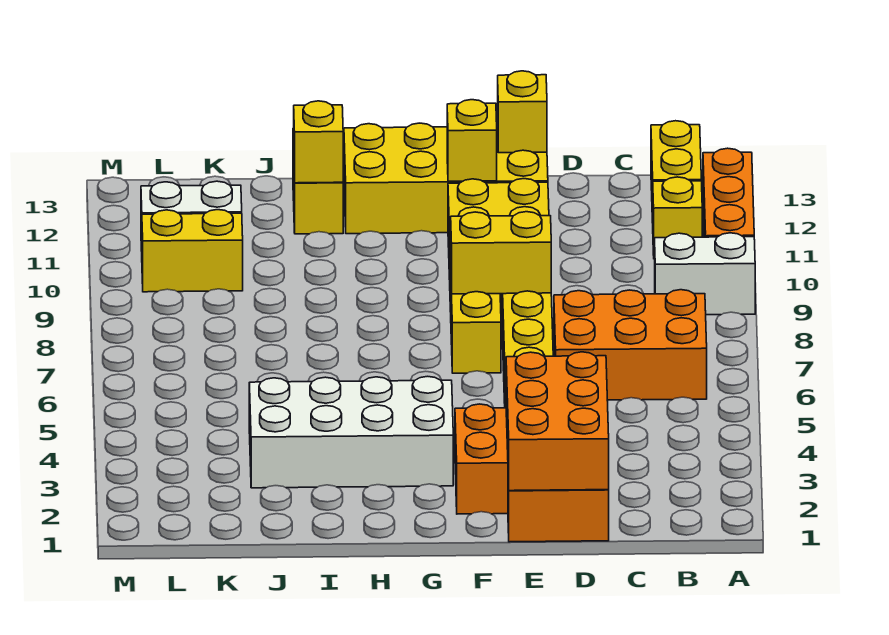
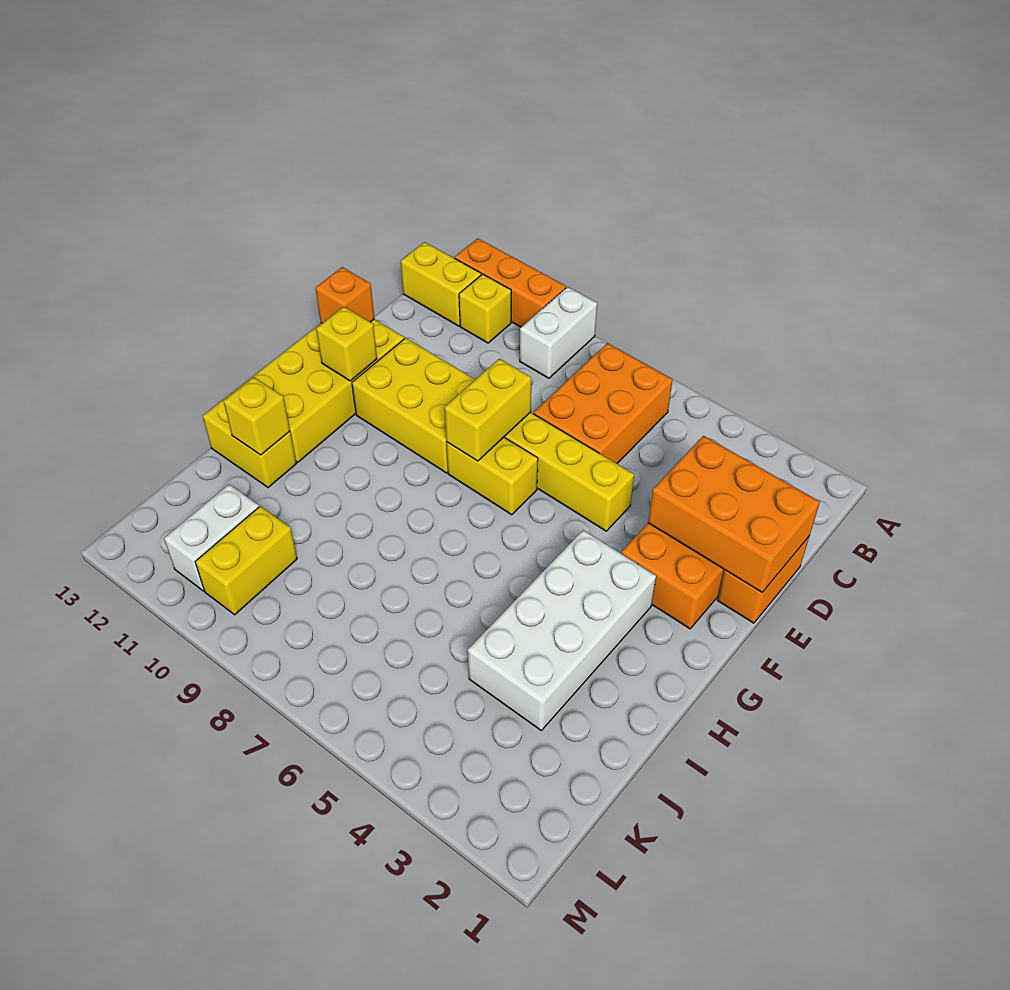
yellow brick E13 level 2 -> orange brick E13 level 2

